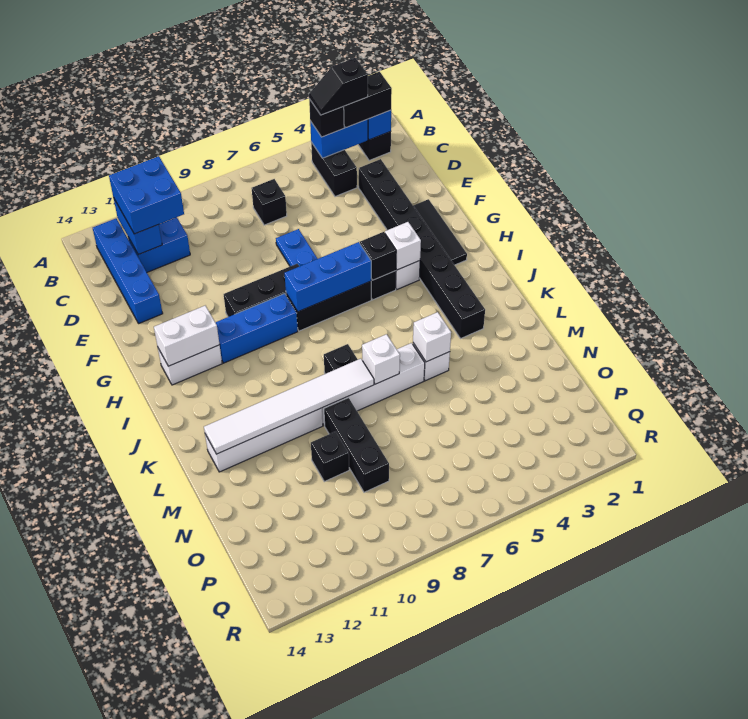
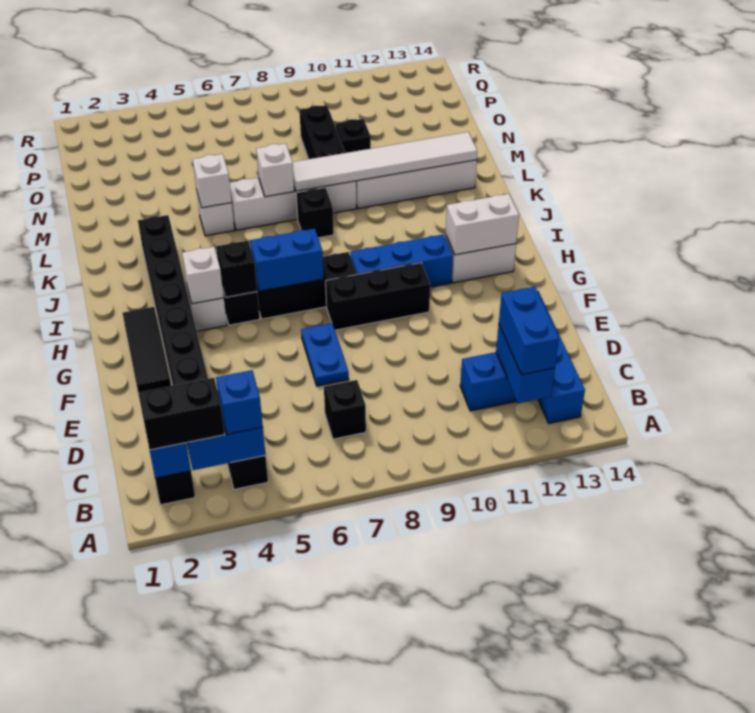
black slope B3:B4 level 4 top 3 -> none
black brick B4 level 3 -> blue brick B4 level 3
blue brick B11:C12 level 3 -> blue brick B12:C12 level 3
blue brick H6:H8 level 2 -> blue brick H6:H7 level 2

